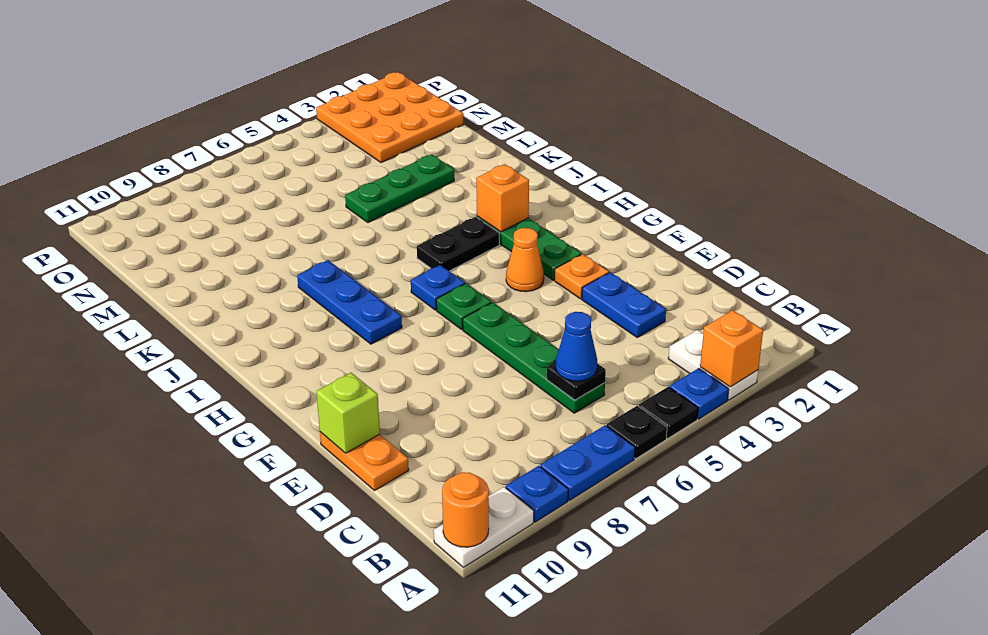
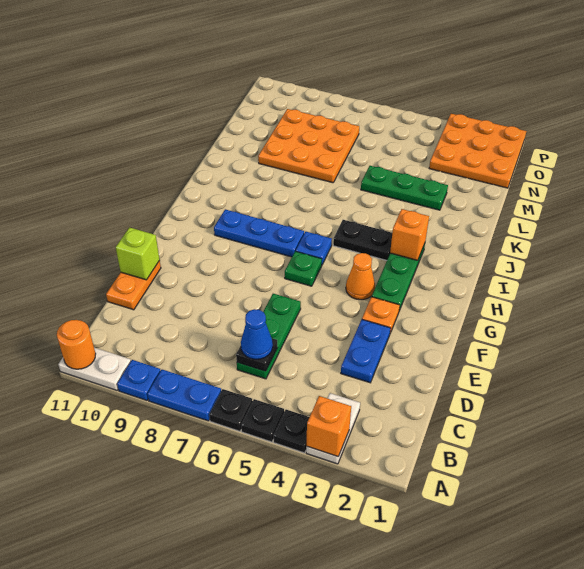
blue plate A4 level 1 -> black plate A4 level 1
green plate C6:F6 level 1 -> green plate C6:E6 level 1
blue plate H8:J8 level 1 -> blue plate H7:H9 level 1
none -> orange plate L7:N9 level 1

